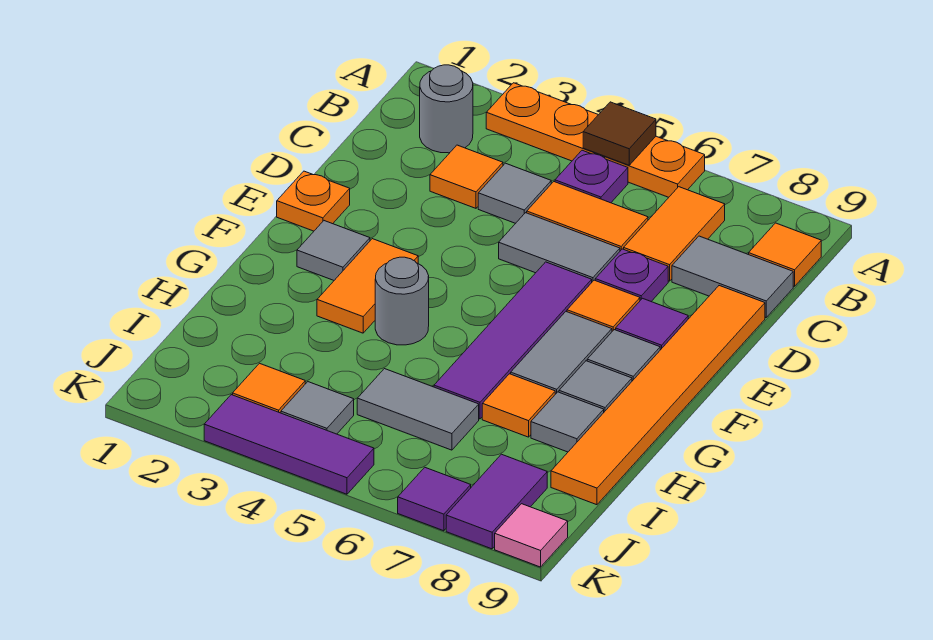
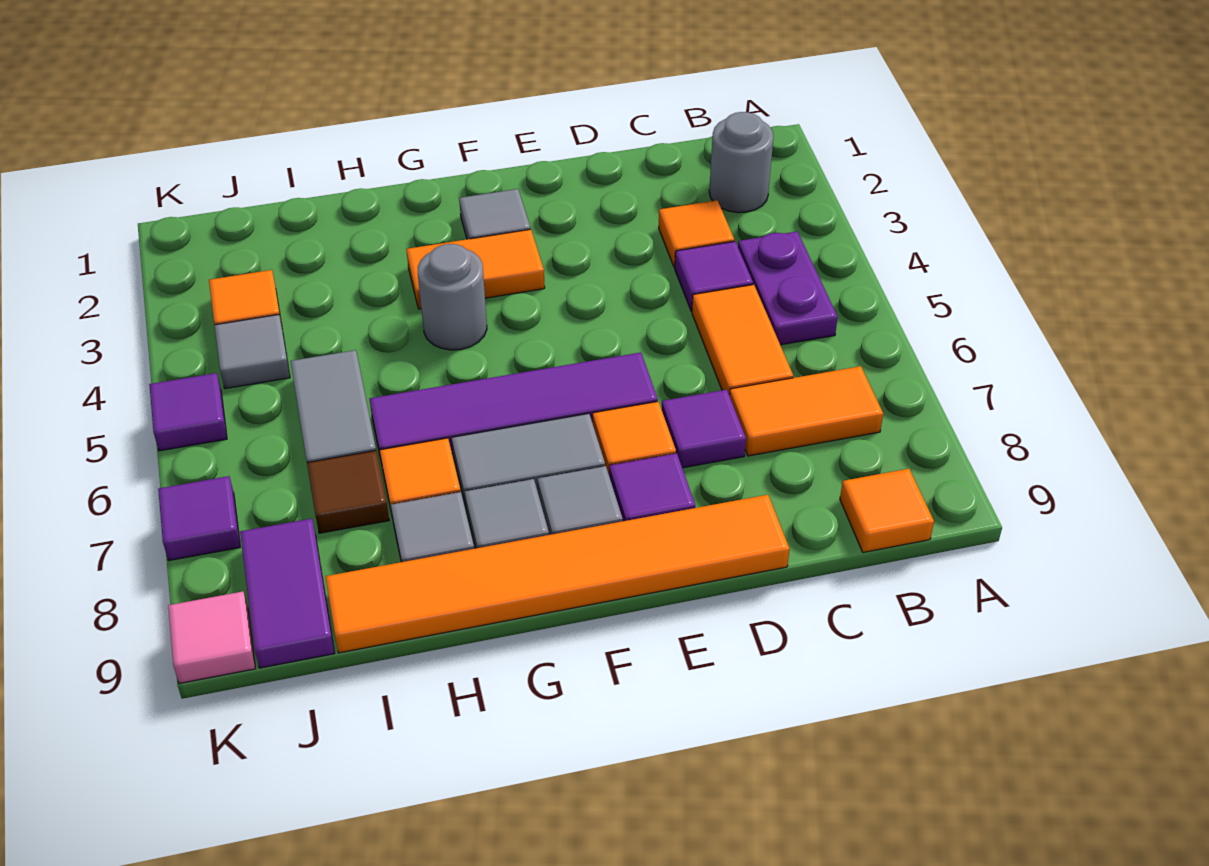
orange plate A3:A6 level 1 -> none
brown tile A5 level 2 -> brown tile I7 level 1
purple plate B5 level 1 -> purple plate B4:B5 level 1
grey tile C4 level 1 -> purple tile C4 level 1
grey tile C8:C9 level 1 -> none
grey tile D5:D6 level 1 -> none
purple plate D7 level 1 -> purple tile D7 level 1
orange plate E1 level 1 -> none
purple tile J8:K8 level 1 -> purple tile J8:J9 level 1
purple tile K3:K5 level 1 -> purple tile K5 level 1

